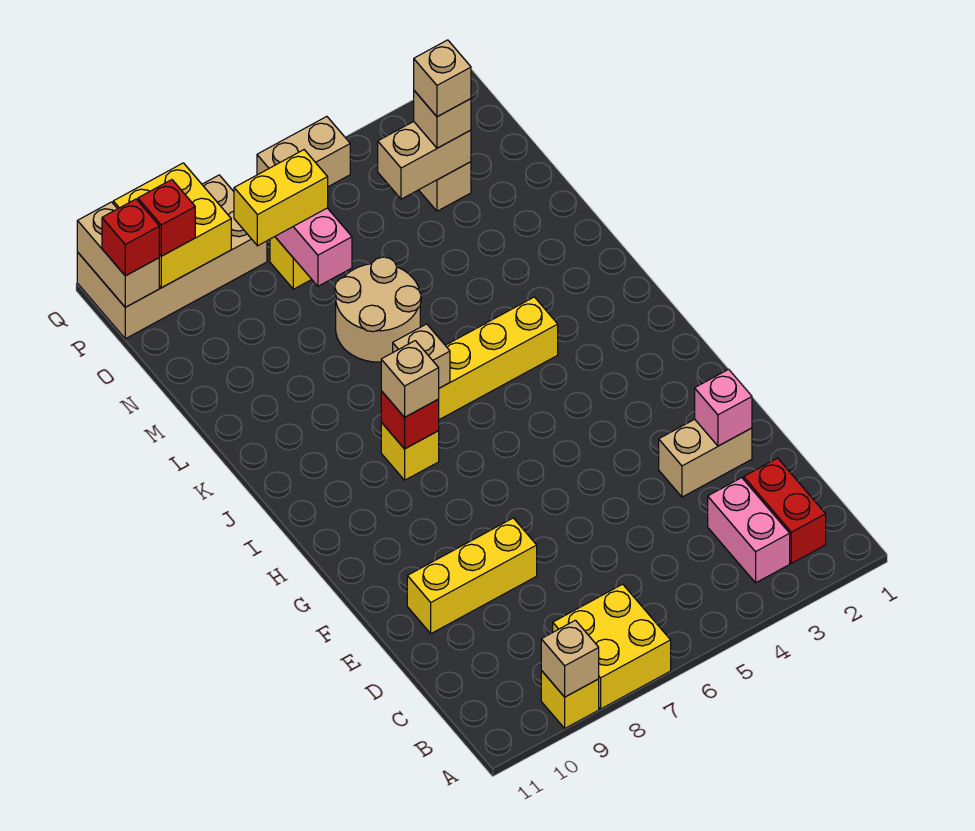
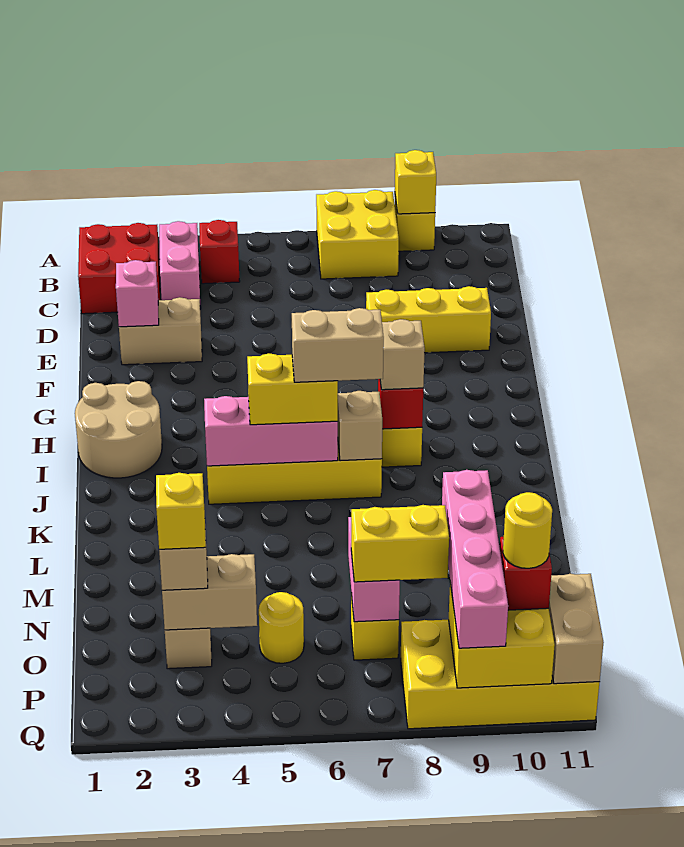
tan brick A9 level 2 -> yellow brick A9 level 2
red brick B2:C2 level 1 -> red brick B1:C2 level 1
none -> pink brick J4:J6 level 2
none -> yellow brick J5:J6 level 3
tan round brick L6:M7 level 1 -> tan round brick H1:I2 level 1
none -> pink brick N9:Q9 level 3
tan brick O3 level 4 -> yellow brick O3 level 4
none -> yellow round brick O5 level 1
tan brick P8:Q11 level 1 -> yellow brick P8:Q11 level 1
none -> yellow round brick P10 level 4
red brick P11 level 3 -> red brick B4 level 1
tan brick Q5:Q6 level 1 -> tan brick J6:J7 level 4

